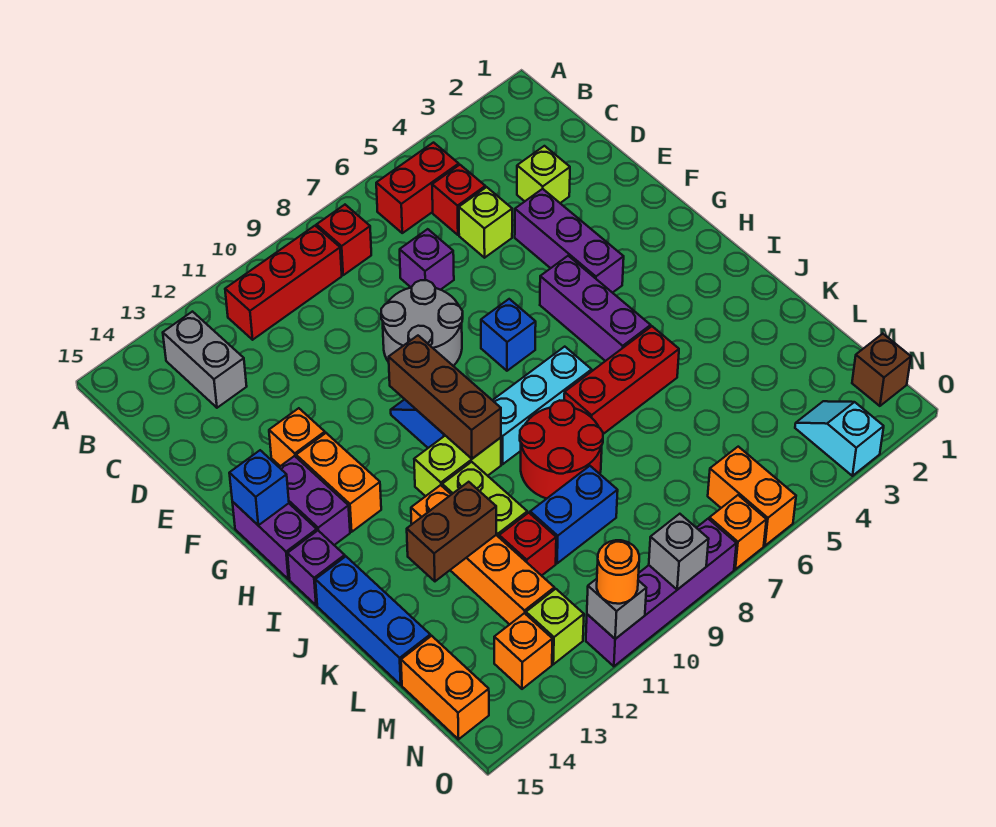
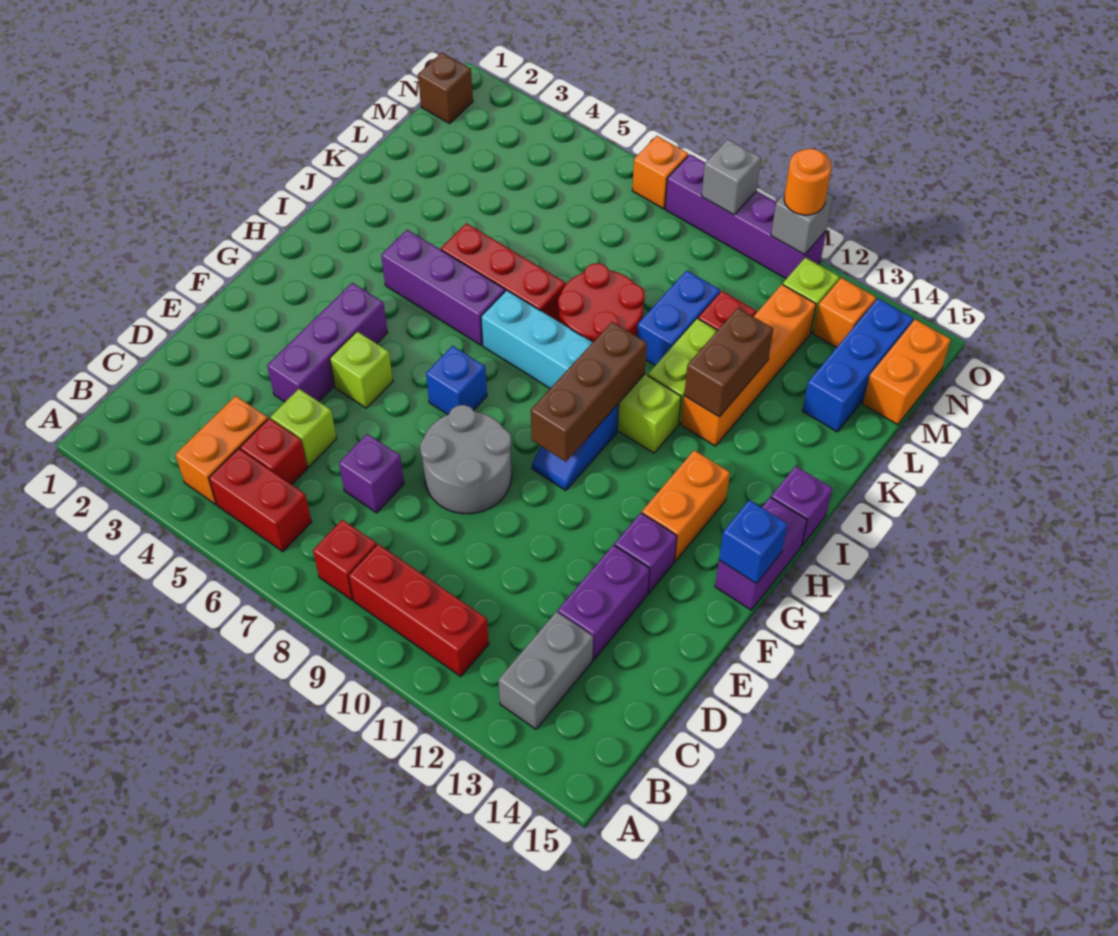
lime brick D3 level 1 -> lime brick F5 level 1
orange brick F13 level 1 -> purple brick F13 level 1
purple brick G5:I5 level 1 -> purple brick I4:I6 level 1
purple brick G14:H14 level 1 -> purple brick D13:E13 level 1
blue brick J15:L15 level 1 -> blue brick L14:N14 level 1
brown brick K12:K13 level 2 -> brown brick J12:K12 level 2
blue brick L9:L10 level 1 -> blue brick K10:L10 level 1
cyan slope N3:O3 level 1 top O -> none
orange brick N6:O6 level 1 -> orange brick B4:C4 level 1

